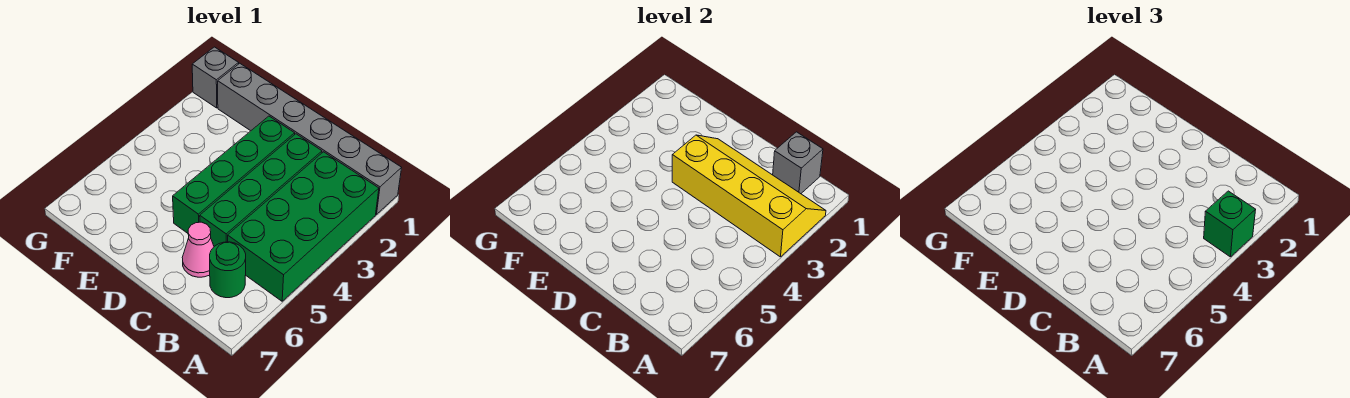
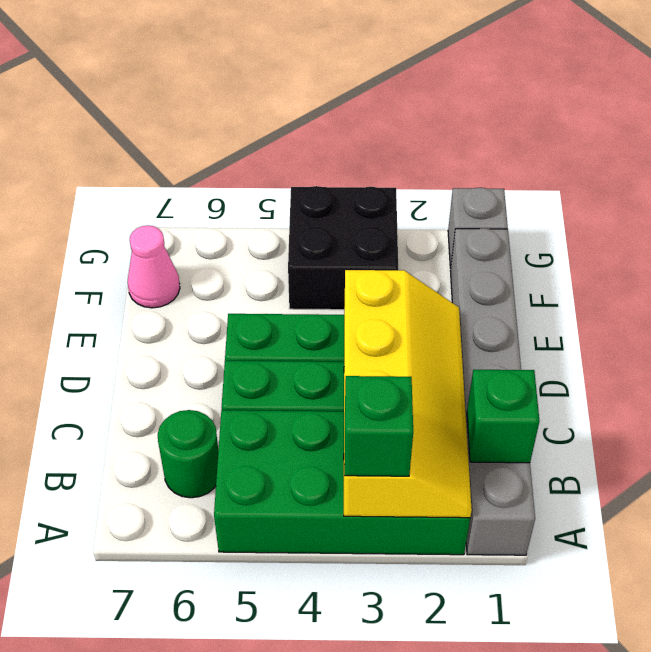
grey brick B1 level 2 -> green brick B1 level 2
pink cone C6 level 1 -> pink cone F7 level 1
none -> black brick F3:G4 level 1

